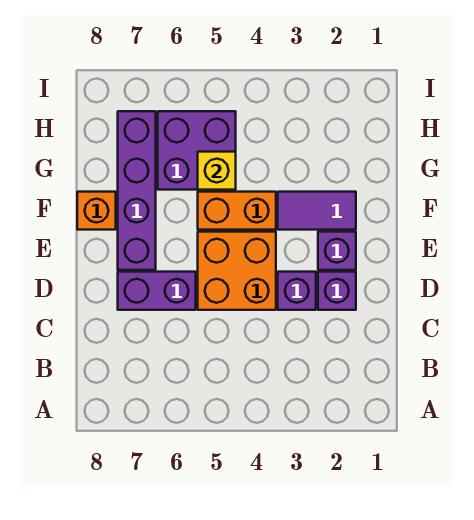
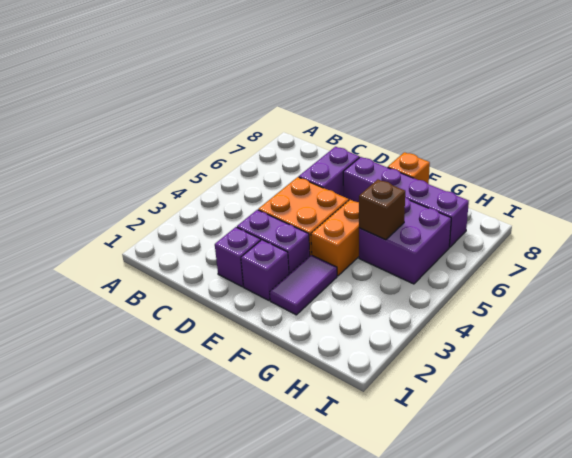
purple brick D3 level 1 -> purple brick D3:E3 level 1
yellow brick G5 level 2 -> brown brick G5 level 2

